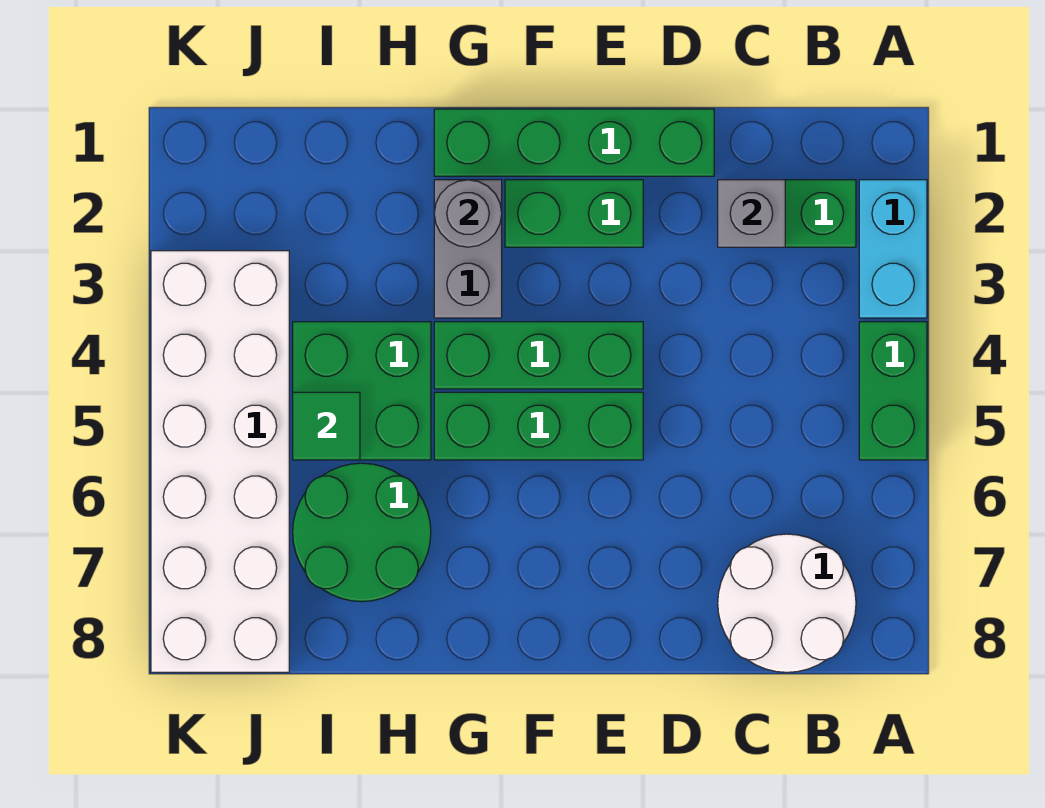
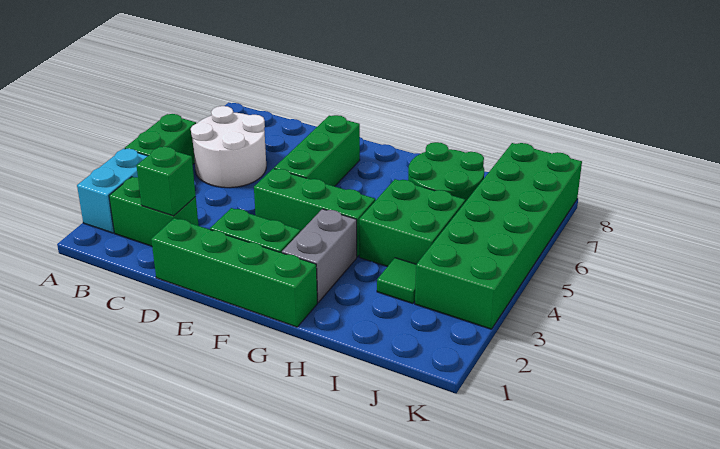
white round brick B7:C8 level 1 -> white round brick B5:C6 level 1
grey brick C2 level 2 -> green brick C2 level 2
green brick E5:G5 level 1 -> green brick E5:E7 level 1
grey round brick G2 level 2 -> none
green tile I5 level 2 -> green tile I3 level 1
white brick J3:K8 level 1 -> green brick J3:K8 level 1

